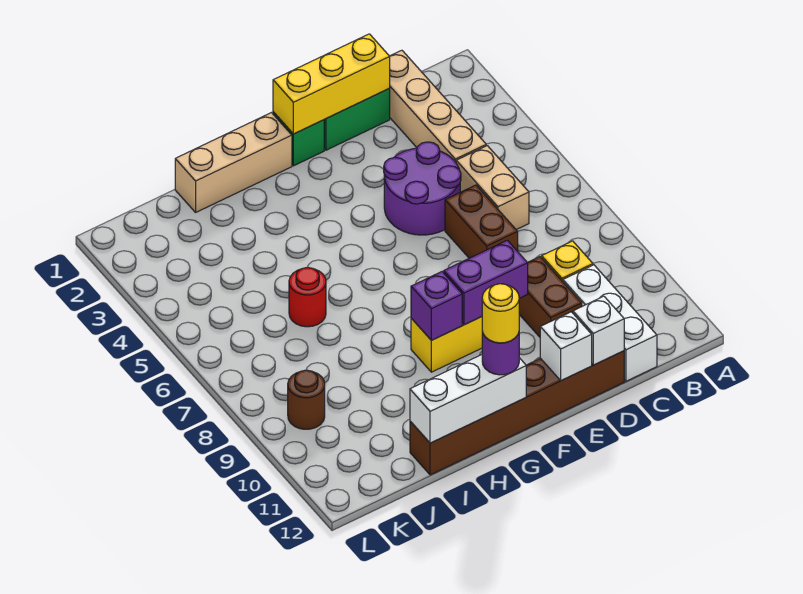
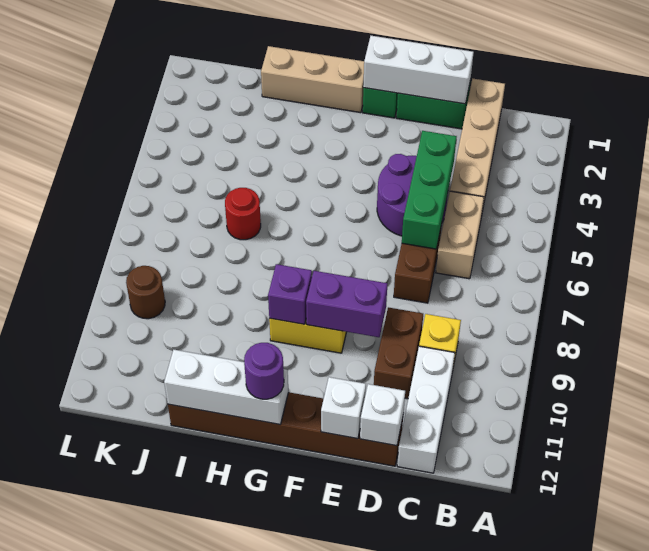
yellow brick D1:F1 level 2 -> white brick D1:F1 level 2
none -> green brick D4:D6 level 2
yellow round brick G12 level 4 -> none

